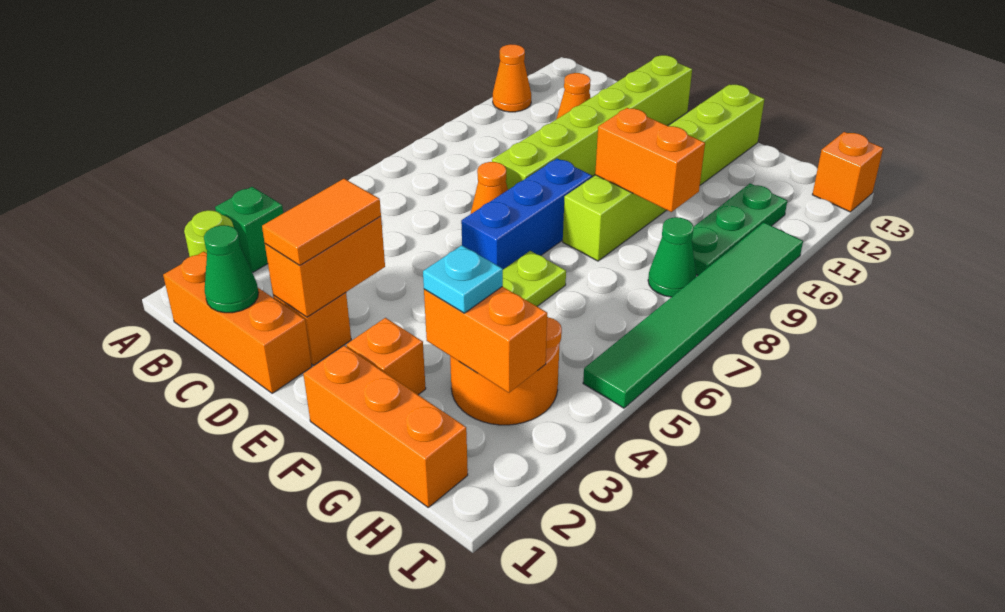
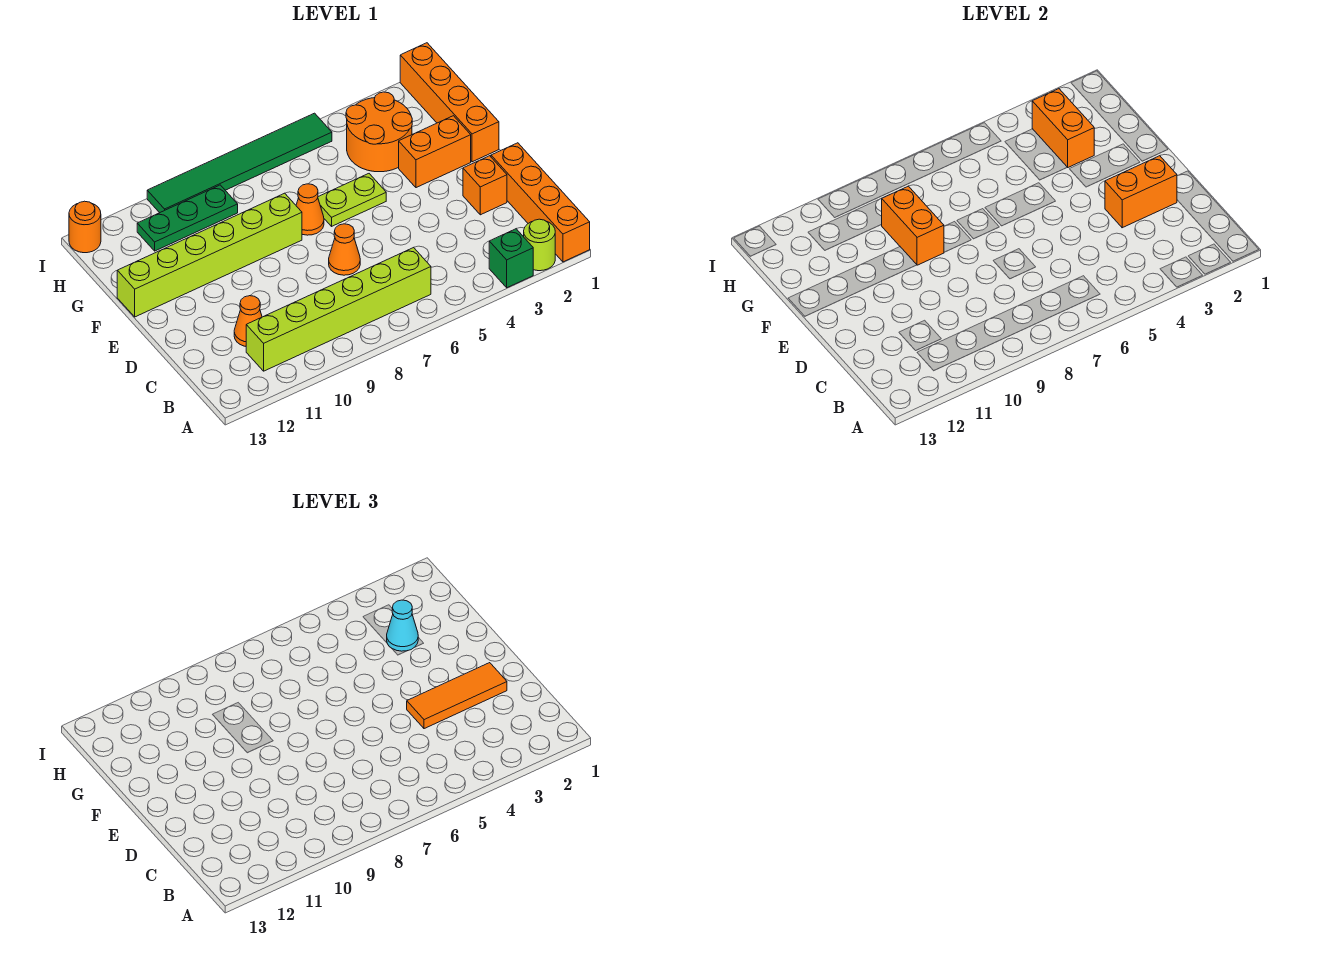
orange cone A11 level 1 -> orange cone F7 level 1
orange brick B1:D1 level 1 -> orange brick A1:D1 level 1
green cone C1 level 2 -> none
orange tile D2:D3 level 3 -> orange tile D2:D4 level 3
lime brick D8:D13 level 1 -> lime brick B6:B11 level 1
blue brick E6:E8 level 1 -> none
orange brick F1:H1 level 1 -> orange brick F1:I1 level 1
orange brick F2 level 1 -> orange brick F2:F3 level 1
cyan plate G3 level 3 -> cyan cone G3 level 3
green cone H8 level 1 -> none
orange brick I13 level 1 -> orange round brick I13 level 1

